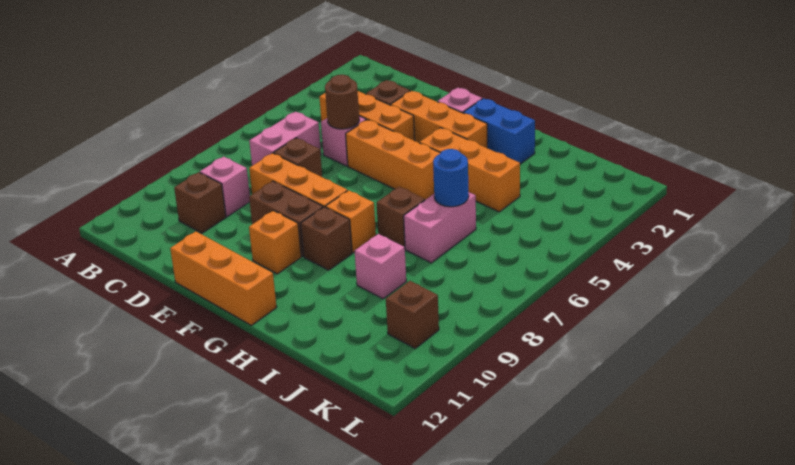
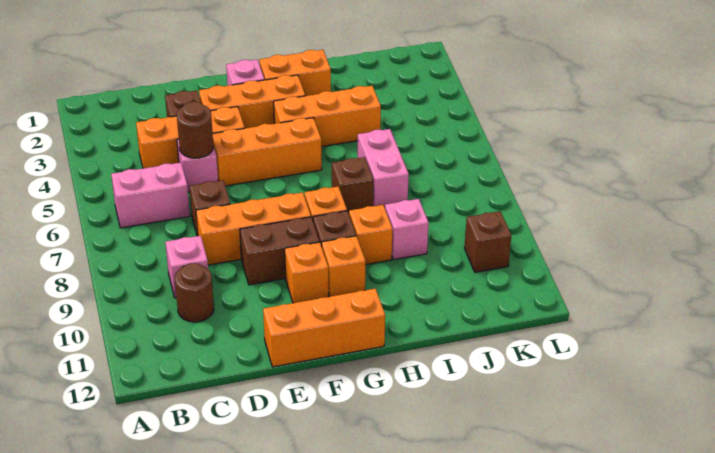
pink brick C6:C7 level 1 -> pink brick B6:C6 level 1
brown brick C10 level 1 -> brown round brick C10 level 1
blue brick G2:H2 level 1 -> orange brick G2:H2 level 1
none -> orange brick G10 level 1
none -> orange brick H9 level 1
blue round brick I6 level 2 -> none

